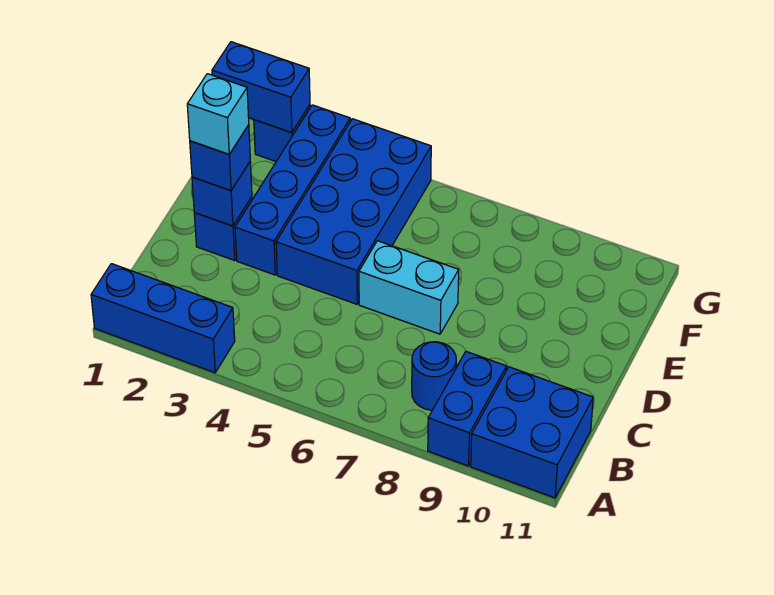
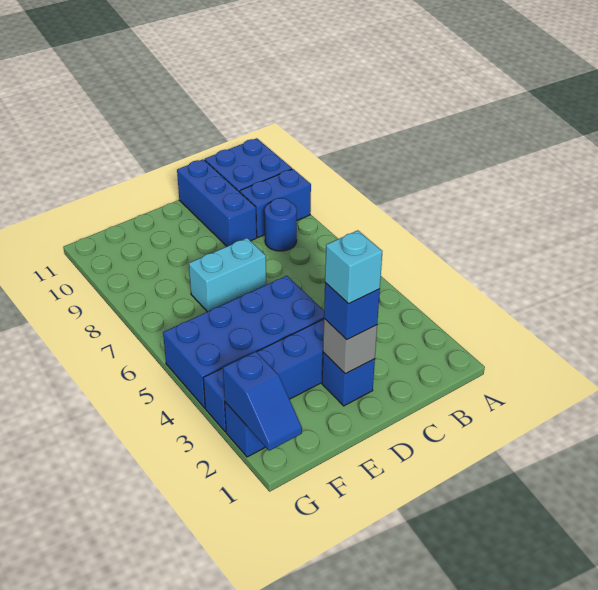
blue brick A1:A3 level 1 -> blue brick C9:C11 level 1
blue brick D2 level 2 -> grey brick D2 level 2
cyan brick D6:D7 level 1 -> cyan brick D7:E7 level 1
blue brick G1:G2 level 2 -> blue slope G1:G2 level 2 top 2

